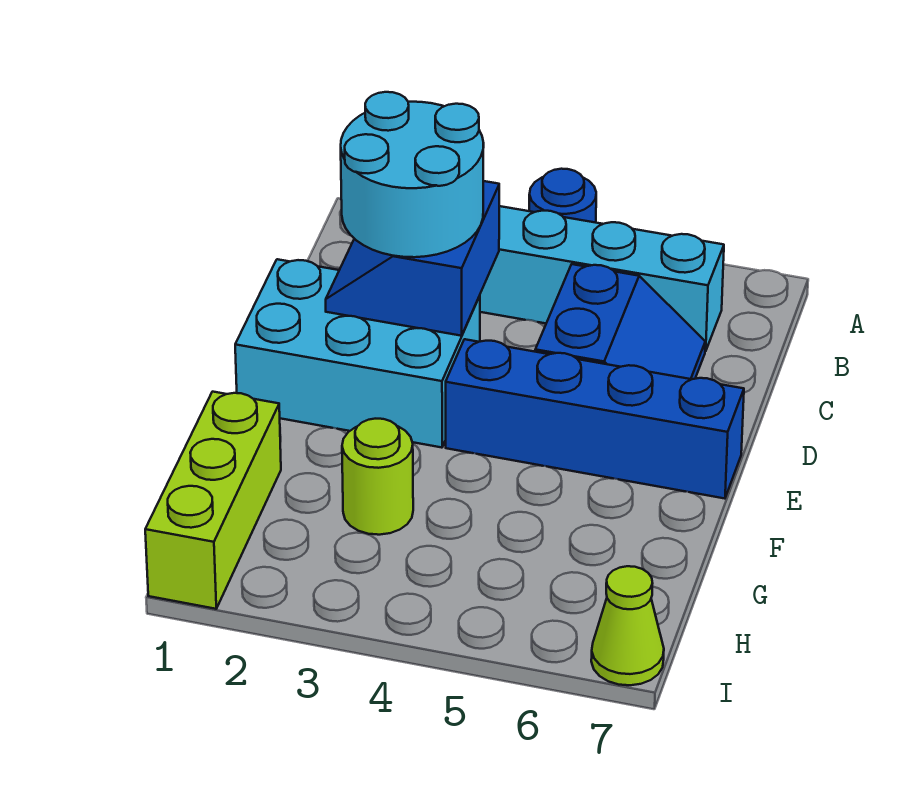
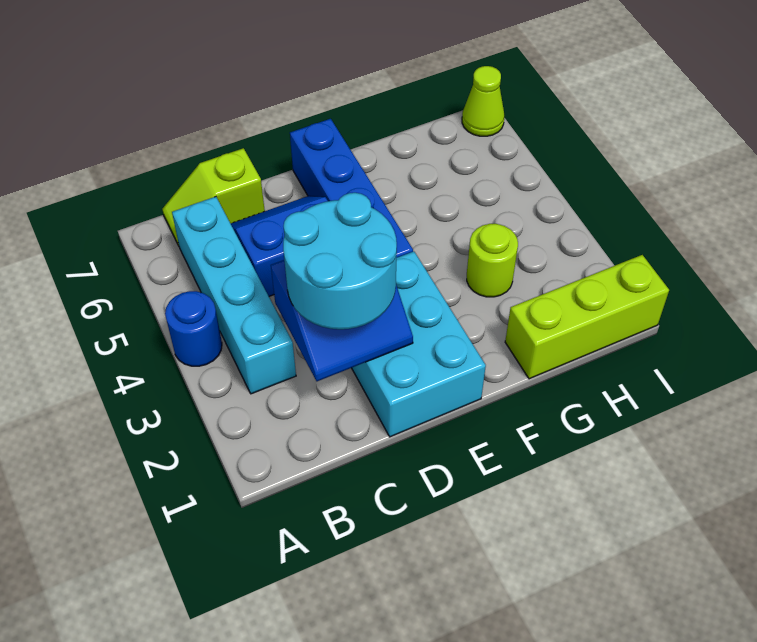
none -> lime slope B7:C7 level 1 top C

